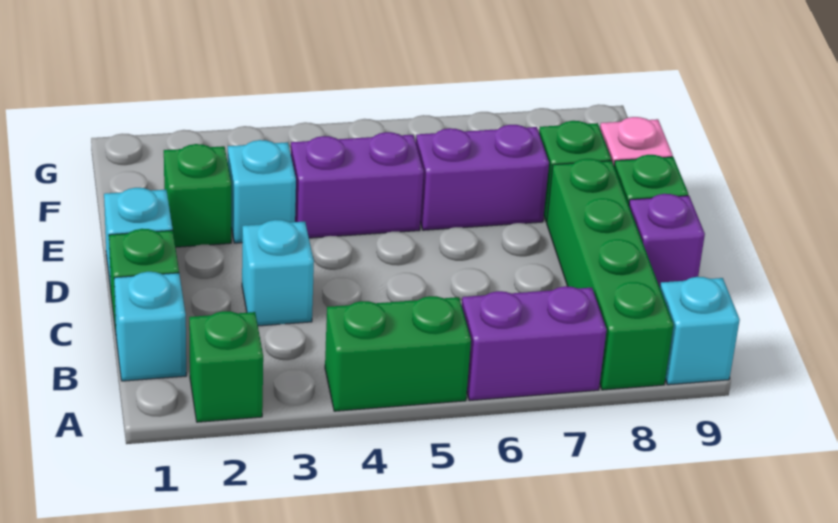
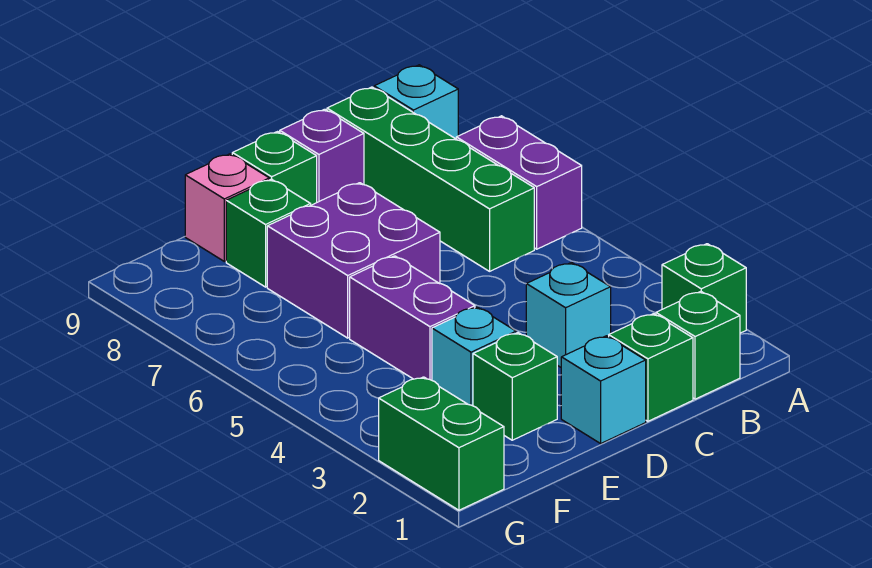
green brick A4:A5 level 1 -> green brick G1:G2 level 1
green brick A8:D8 level 1 -> green brick B6:B9 level 1
cyan brick B1 level 1 -> green brick B1 level 1
purple brick E6:E7 level 1 -> purple brick D6:E7 level 1

